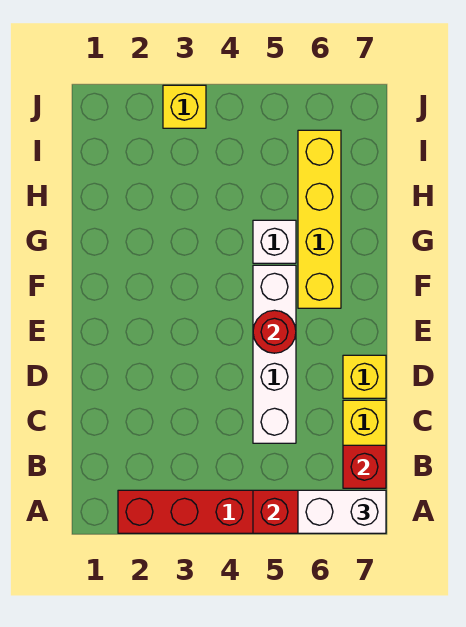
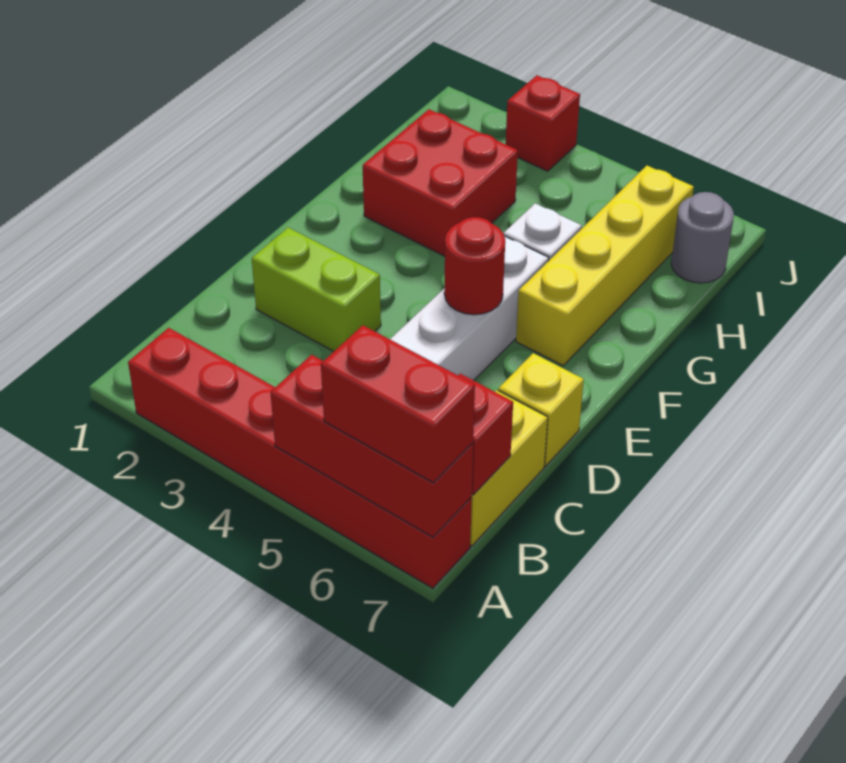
white brick A6:A7 level 3 -> red brick A6:A7 level 3
none -> lime brick D2:D3 level 1
none -> red brick G2:H3 level 1
none -> grey round brick I7 level 1
yellow brick J3 level 1 -> red brick J3 level 1

